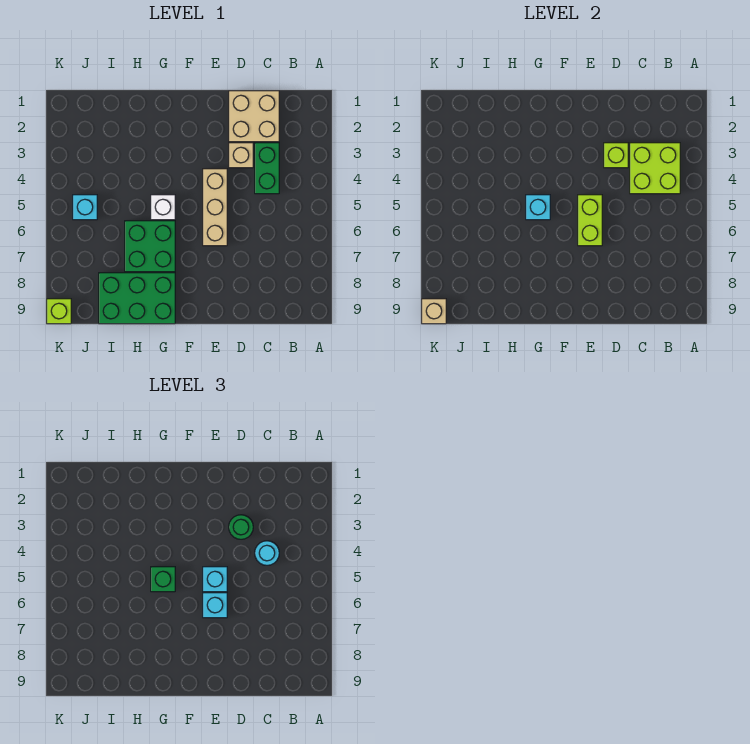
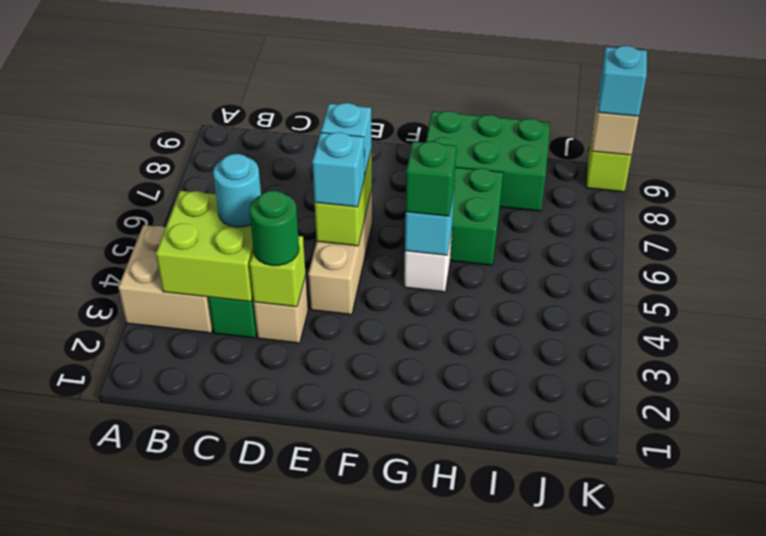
tan brick C1:D2 level 1 -> tan brick A3:B4 level 1
cyan brick J5 level 1 -> cyan brick K9 level 3

